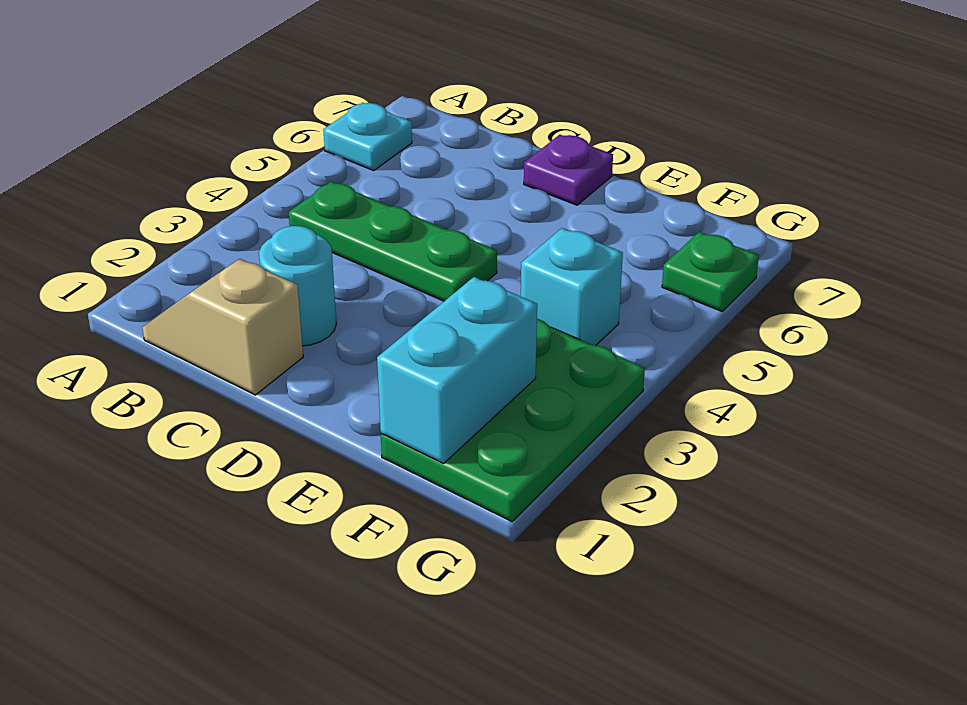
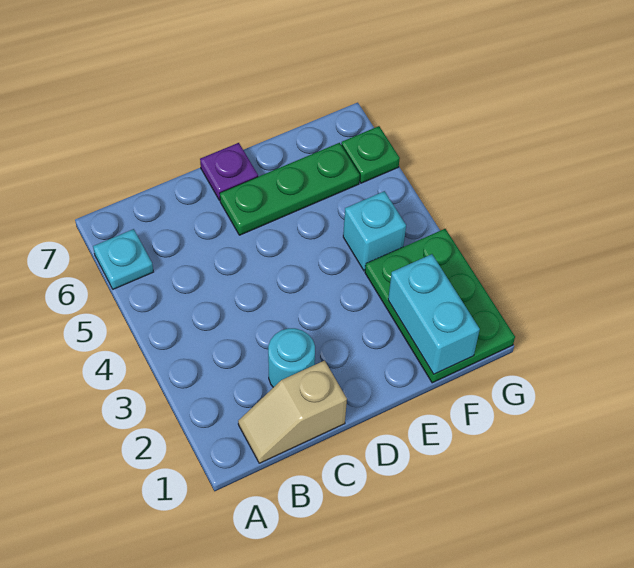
green plate B4:D4 level 1 -> green plate D6:F6 level 1

